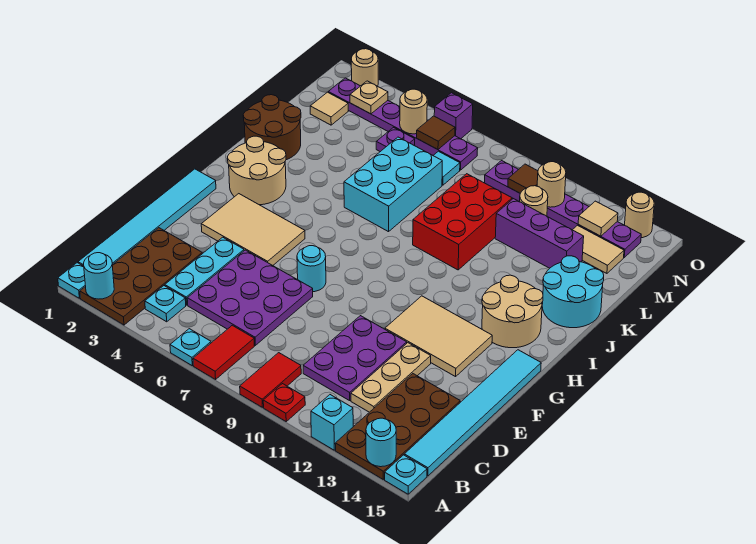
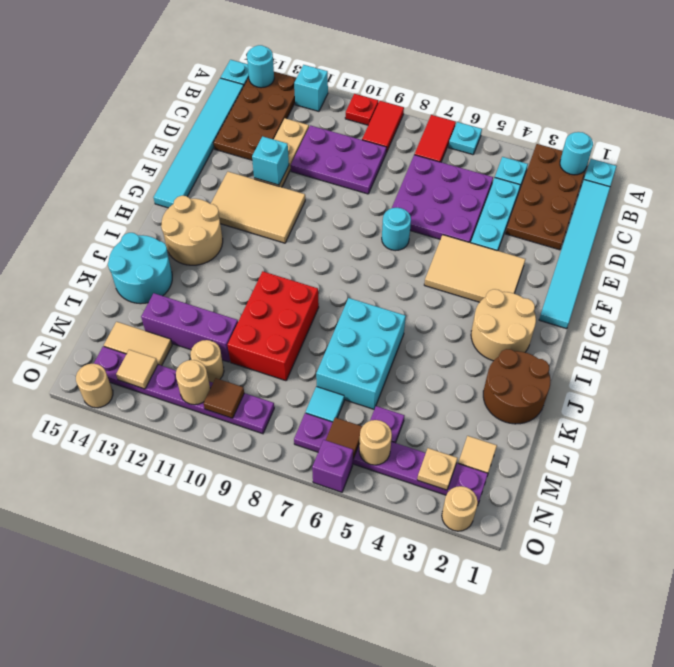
purple plate C10:E11 level 1 -> purple plate C9:D11 level 1
none -> cyan brick E12 level 2

